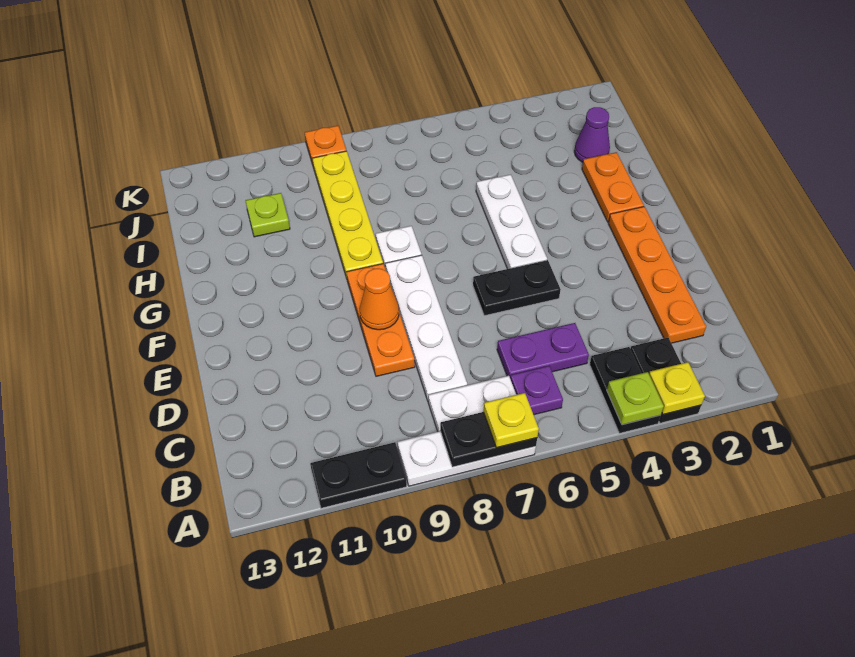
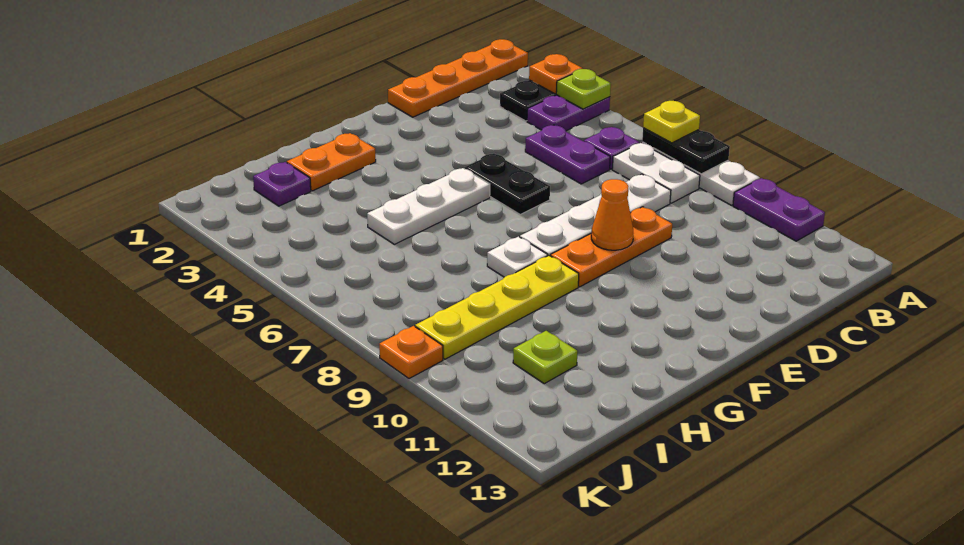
yellow plate A3 level 2 -> orange plate A3 level 2
black plate A4:B4 level 1 -> purple plate A4:B4 level 1
black plate A10:A11 level 1 -> purple plate A10:A11 level 1
orange plate C2:F2 level 1 -> orange plate A1:D1 level 1
purple cone I2 level 1 -> purple plate I2 level 1

